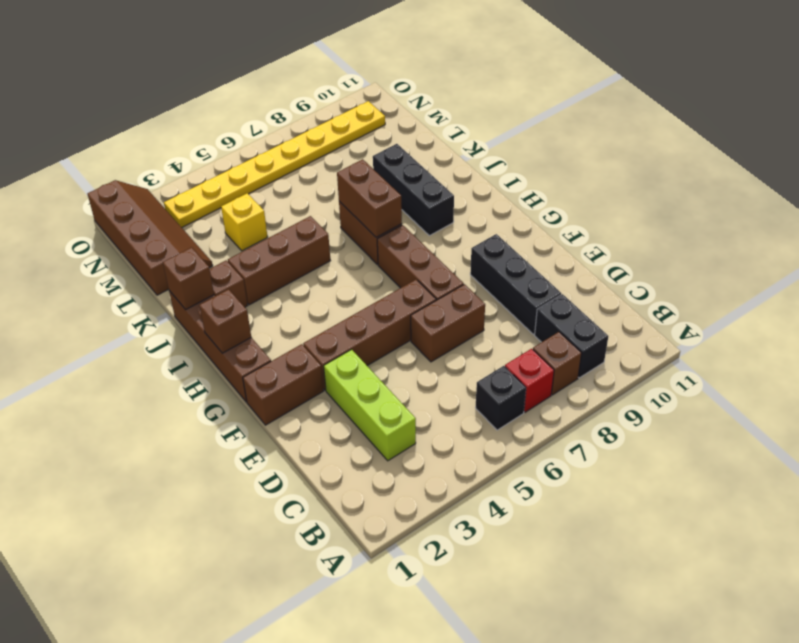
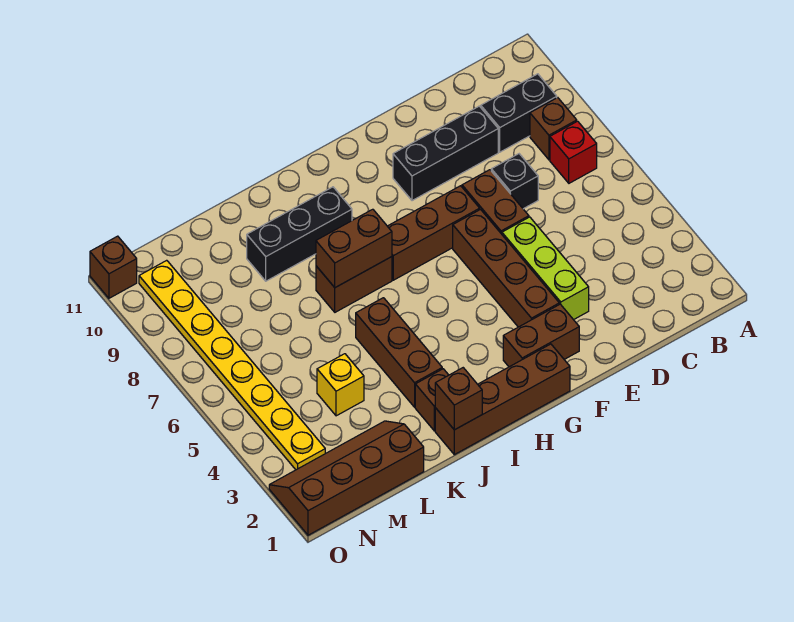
black brick B6 level 1 -> black brick D7 level 1
lime brick C3:E3 level 1 -> lime brick E3:E5 level 1
brown brick F1:F2 level 1 -> brown brick F2:G2 level 1
brown brick H1 level 2 -> brown brick O11 level 1

